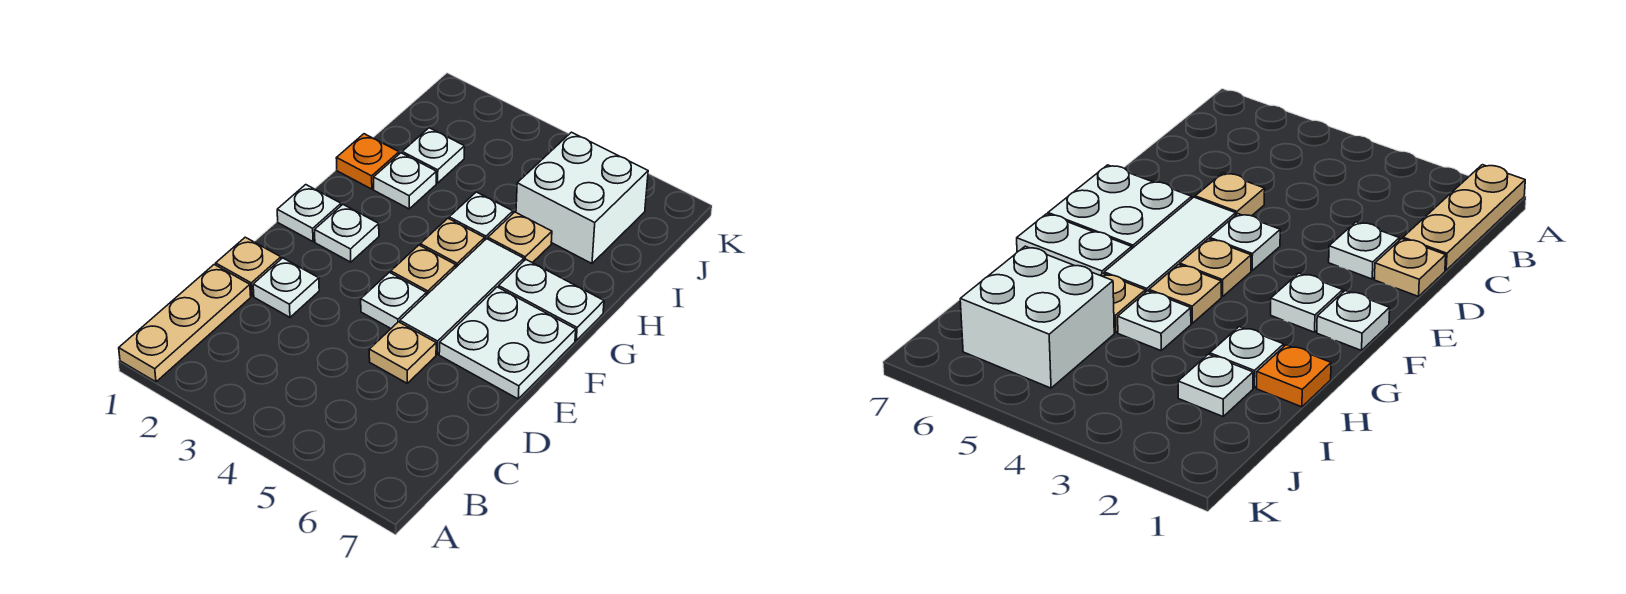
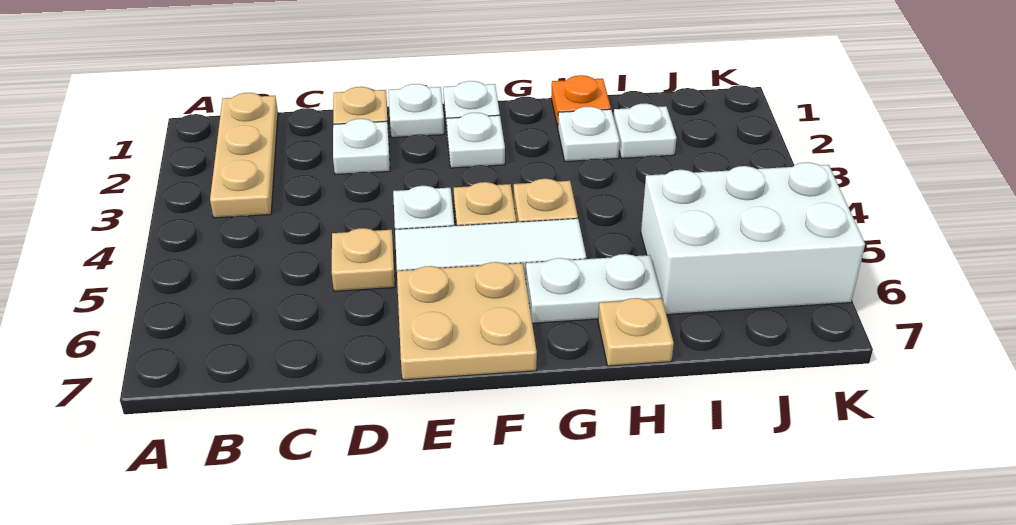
tan plate A1:C1 level 1 -> tan plate B1:B3 level 1
white plate E6:F7 level 1 -> tan plate E6:F7 level 1
white plate G6:G7 level 1 -> white plate G6:H6 level 1
white plate H4 level 1 -> white plate E1 level 1
tan plate H5 level 1 -> tan plate H7 level 1
white brick I5:J6 level 1 -> white brick I5:K6 level 1

